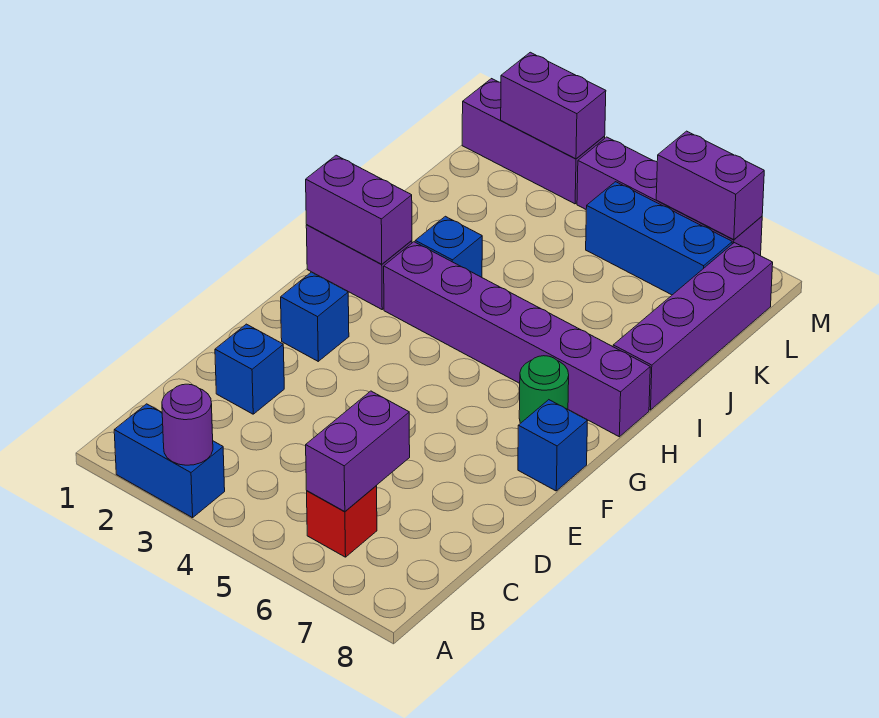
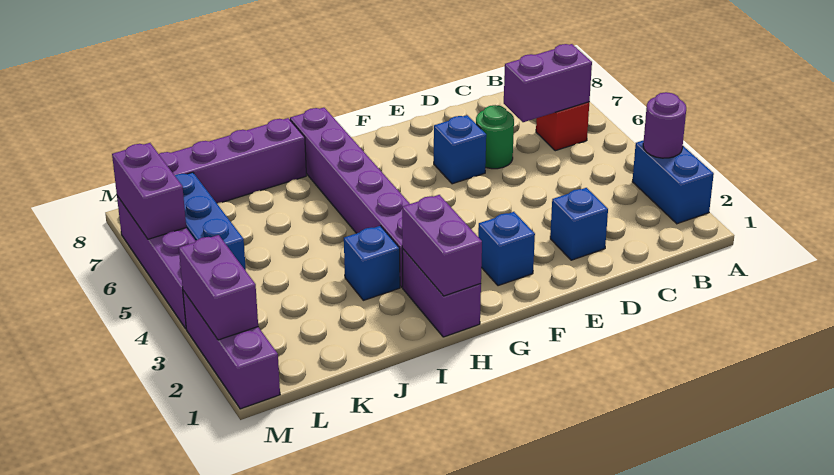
blue brick F8 level 1 -> blue brick E6 level 1
green round brick G7 level 1 -> green round brick D6 level 1

